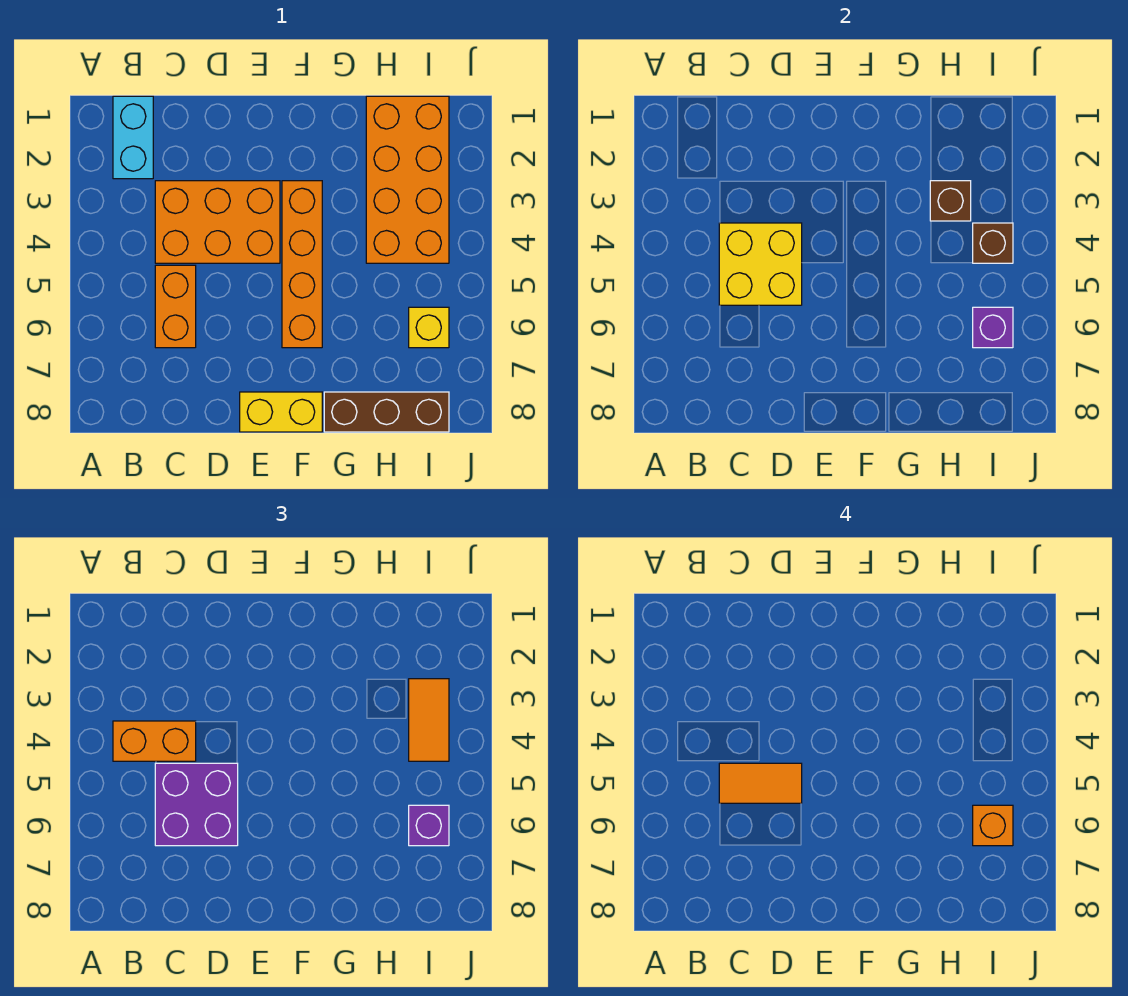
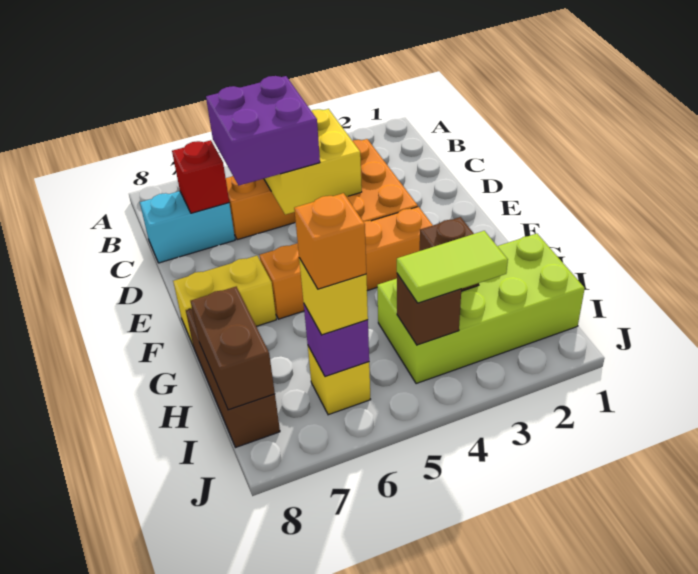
cyan brick B1:B2 level 1 -> cyan brick C7:C8 level 1
orange brick B4:C4 level 3 -> none
orange tile C5:D5 level 4 -> none
none -> red brick C7 level 2
yellow brick E8:F8 level 1 -> yellow brick F7:F8 level 1
orange brick H1:I4 level 1 -> lime brick H1:I4 level 1
none -> brown brick H8:I8 level 2
orange tile I3:I4 level 3 -> lime tile I3:I4 level 3
purple brick I6 level 3 -> yellow brick I6 level 3

